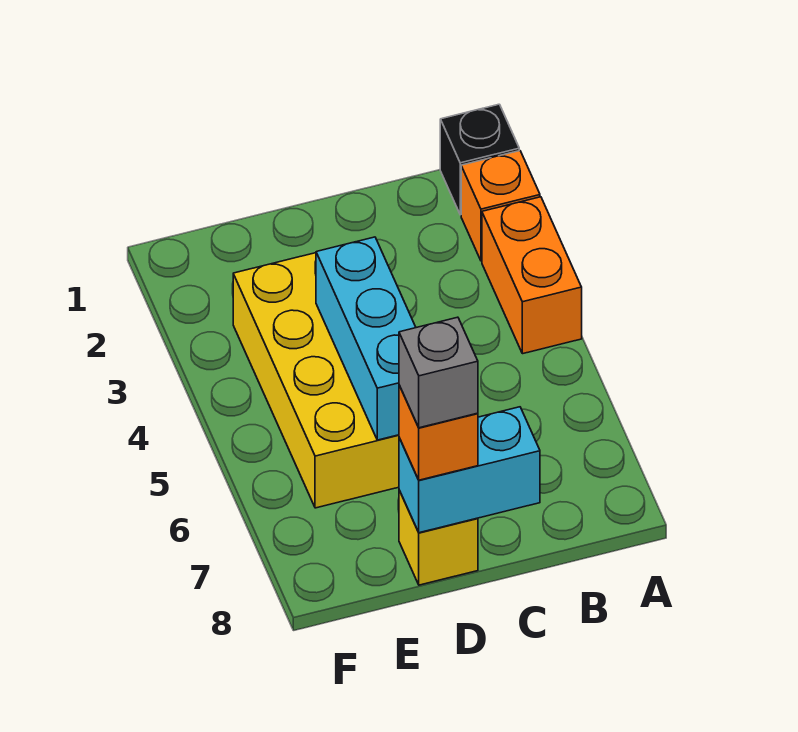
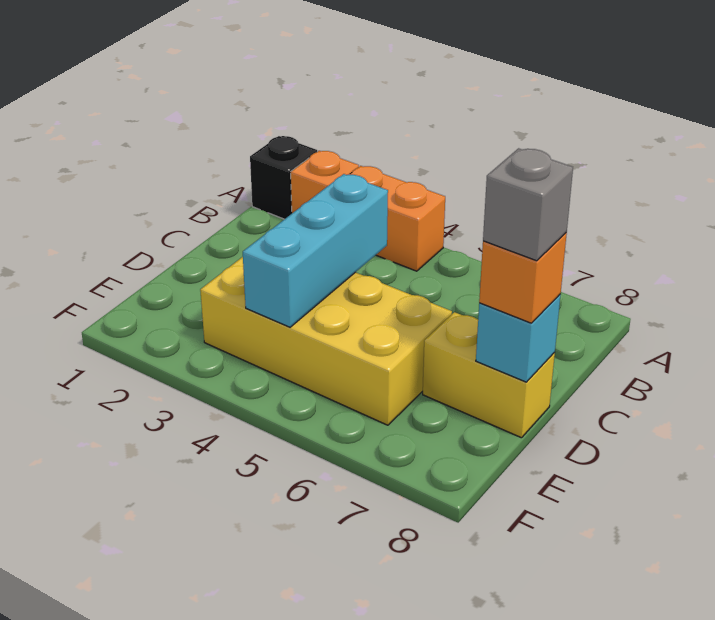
cyan brick C8:D8 level 2 -> cyan brick D8 level 2
cyan brick D4:D6 level 2 -> cyan brick C4:E4 level 2
yellow brick D8 level 1 -> yellow brick D7:D8 level 1

